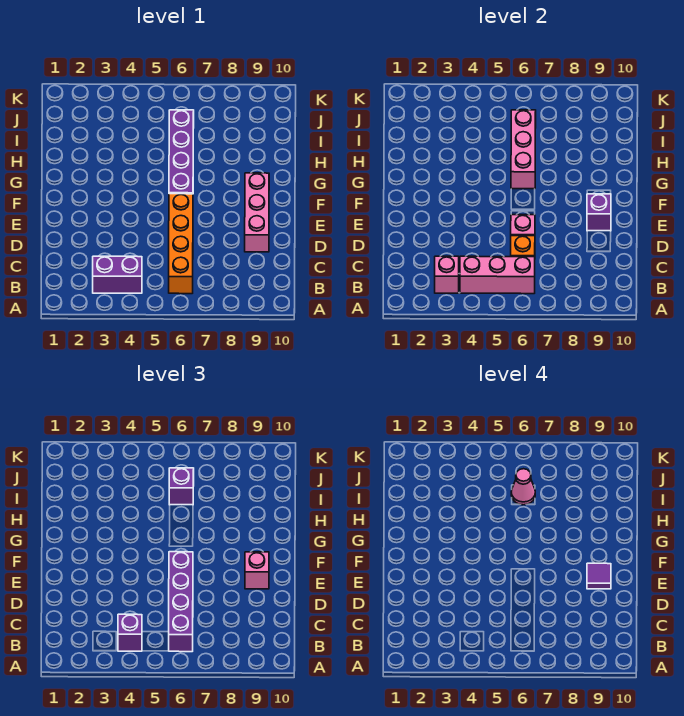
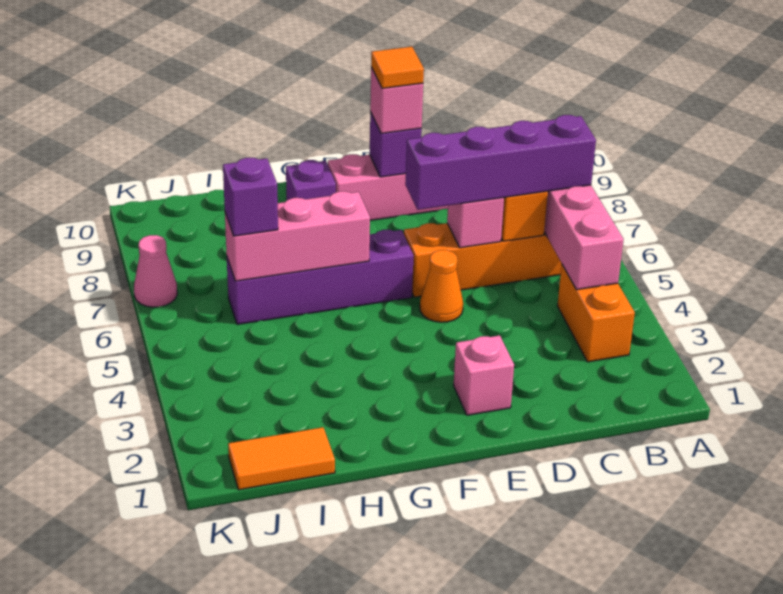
purple brick B3:B4 level 1 -> orange brick B3:B4 level 1
pink brick B3 level 2 -> pink brick E2 level 1
purple brick B4 level 3 -> purple brick G9 level 1
none -> orange cone E5 level 1
purple tile E9 level 4 -> orange tile E9 level 4
none -> orange tile I1:J1 level 1
pink cone I6 level 4 -> pink cone K7 level 1

